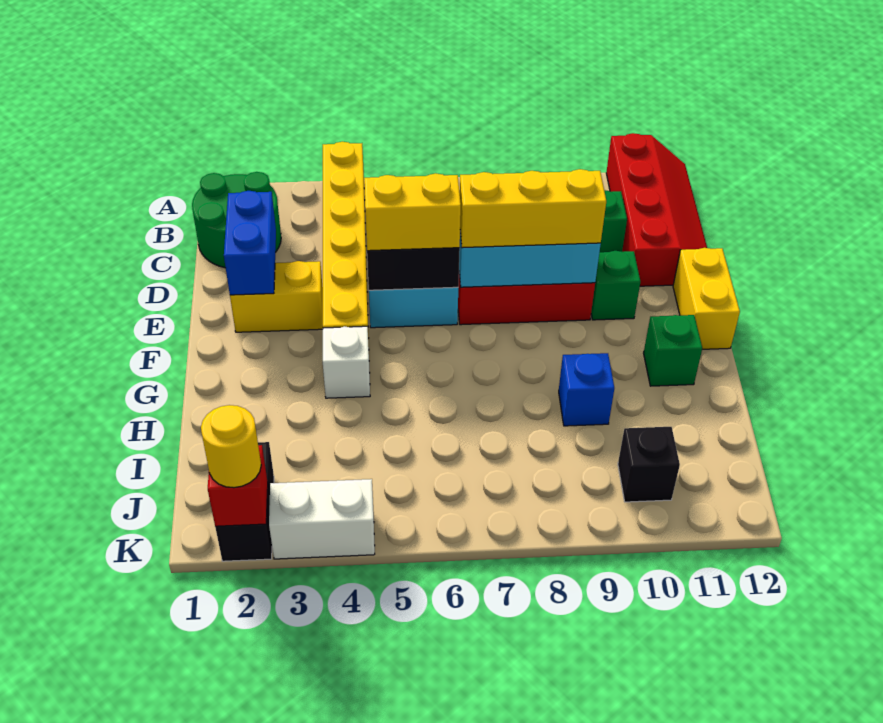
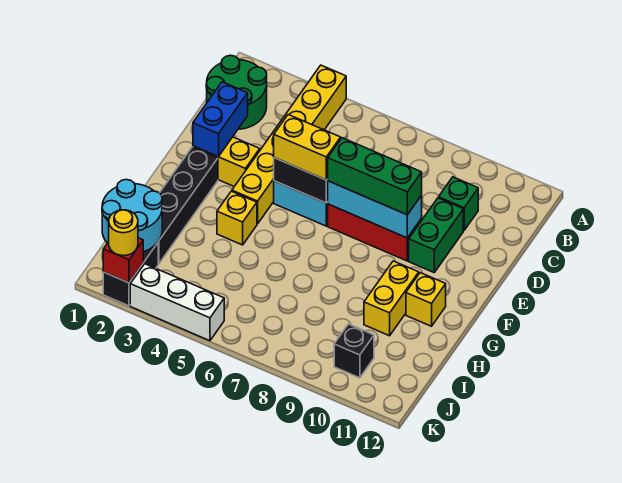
red slope A11:D12 level 1 top 11 -> none
yellow brick E7:E9 level 3 -> green brick E7:E9 level 3
green brick E10 level 1 -> green brick D10:E10 level 1
yellow brick E12:F12 level 1 -> yellow brick G10:H10 level 1
none -> black brick F2:I2 level 1
white brick G4 level 1 -> yellow brick G4 level 1
green brick G11 level 1 -> yellow brick G11 level 1
blue brick H9 level 1 -> none
none -> cyan round brick I1:J2 level 2
white brick K3:K4 level 1 -> white brick K3:K5 level 1

